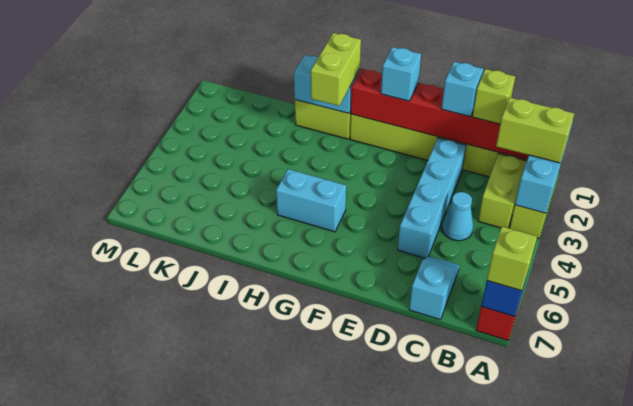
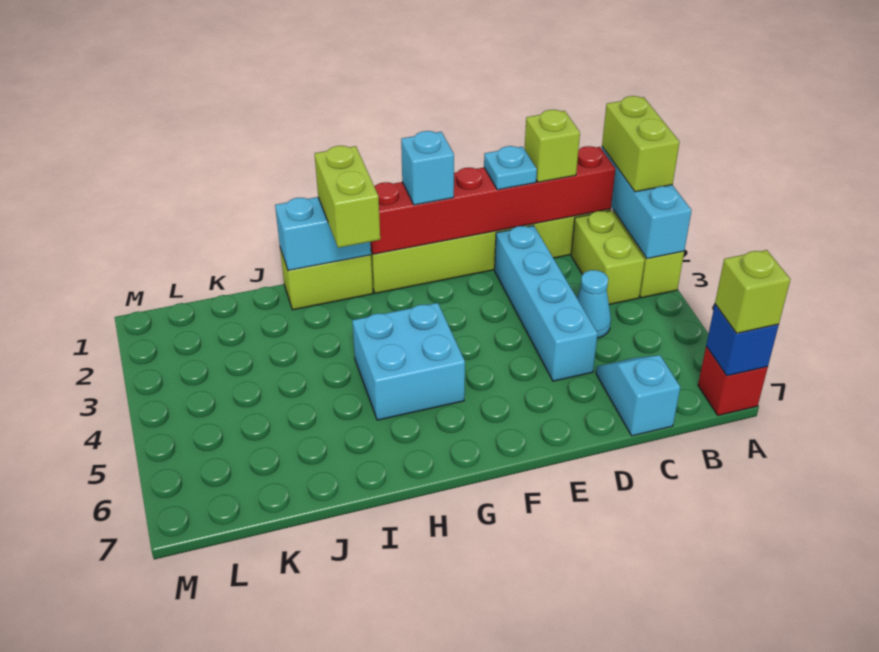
lime brick A2:B2 level 3 -> lime brick A1:A2 level 3
cyan brick D1 level 3 -> cyan plate D1 level 3
cyan brick G5:H5 level 1 -> cyan brick G4:H5 level 1

